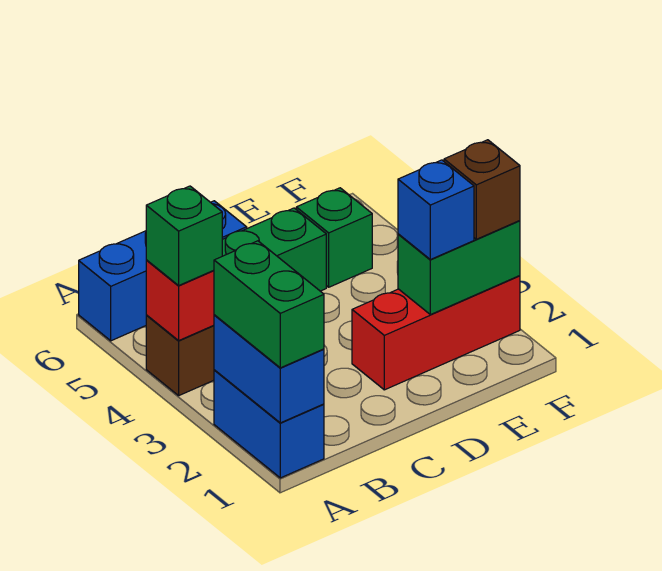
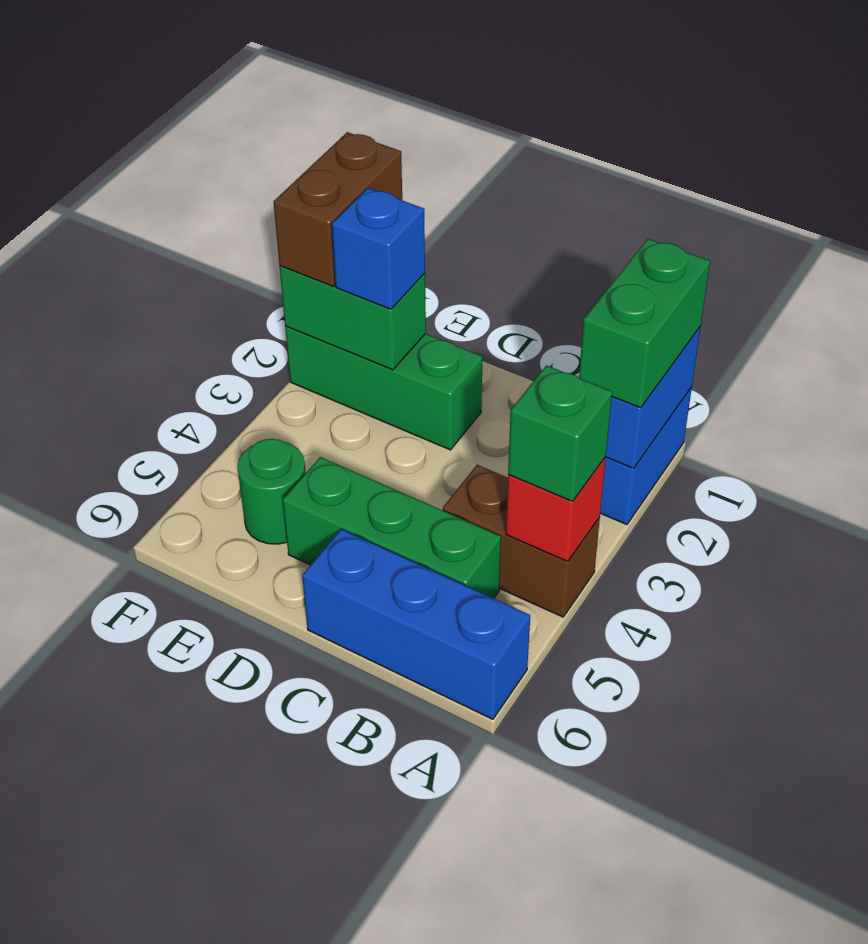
red brick D2:F2 level 1 -> green brick D2:F2 level 1
green brick E5 level 1 -> green round brick E5 level 1
brown brick F2 level 3 -> brown brick F1:F2 level 3

